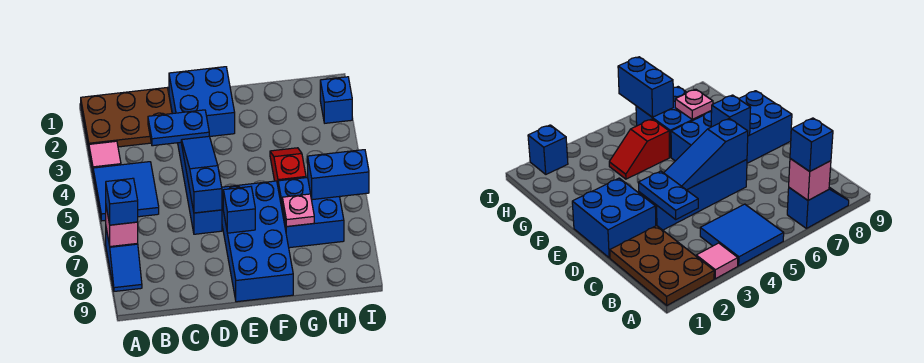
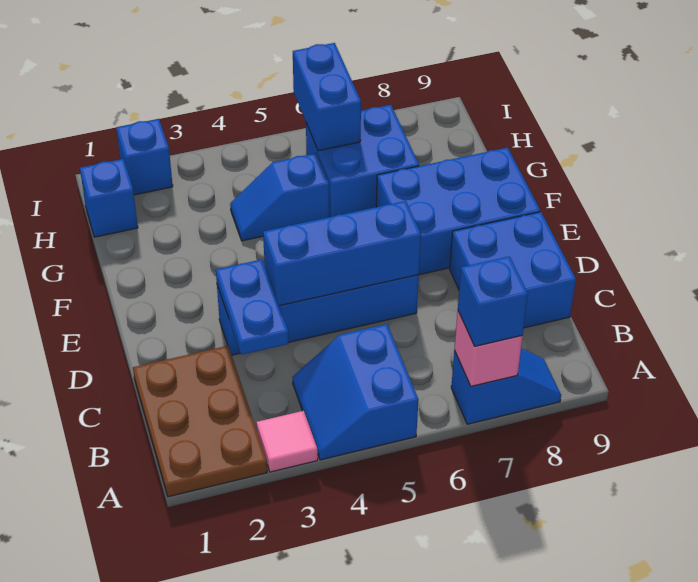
blue tile A4:B5 level 1 -> blue slope A4:B5 level 1 top 5
blue brick D1:E2 level 1 -> blue brick C8:D9 level 1
blue slope D4:D6 level 2 top 6 -> blue brick D4:D6 level 2
blue brick E6:F9 level 1 -> blue brick E7:F9 level 1
blue brick E7 level 2 -> blue brick H1 level 1
red slope G4:G5 level 1 top 5 -> blue slope G4:G5 level 1 top 5
pink plate G7 level 2 -> none

